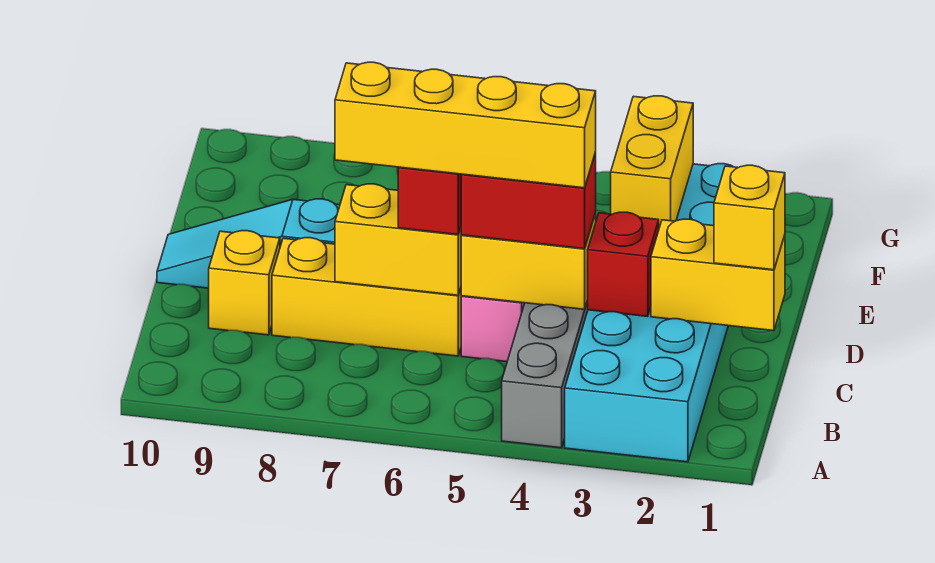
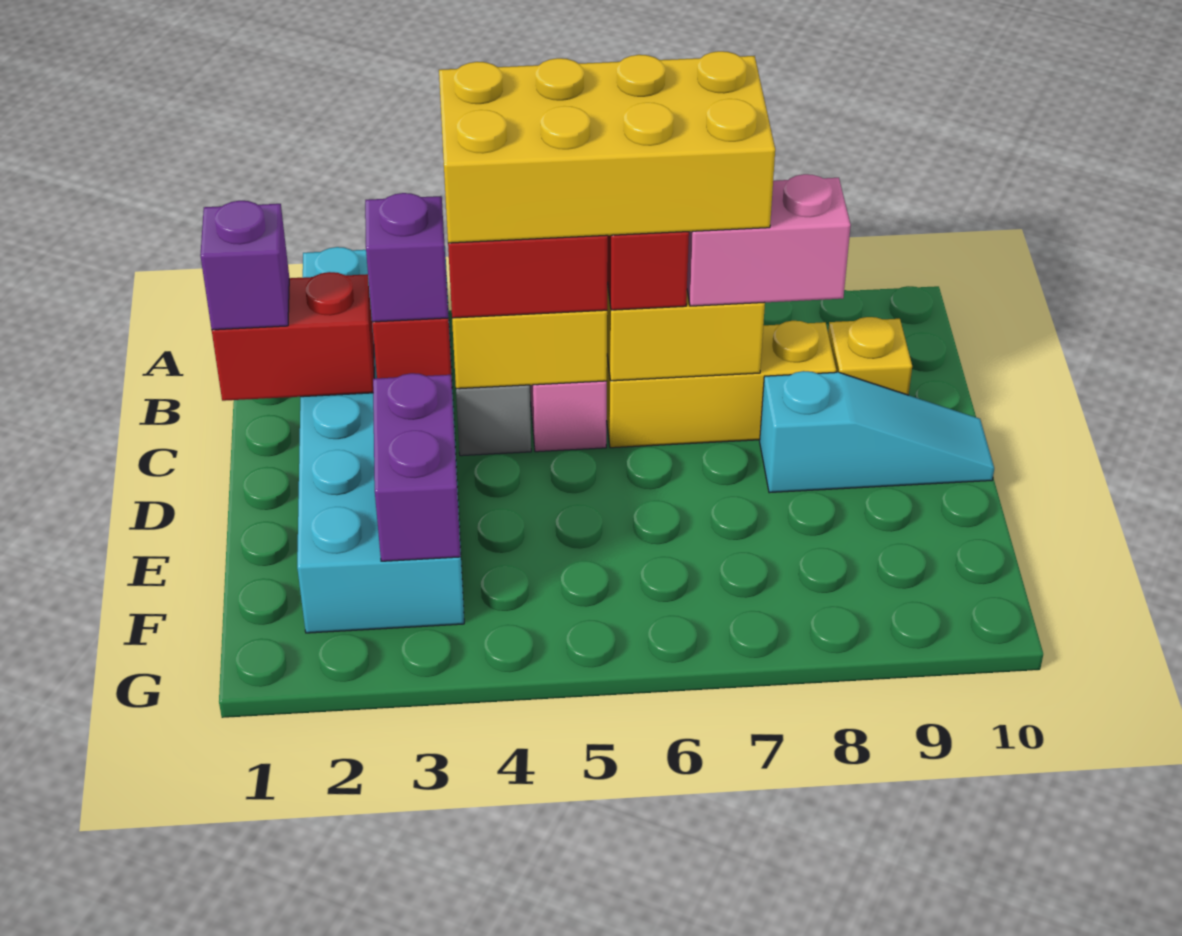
yellow brick C1:C2 level 2 -> red brick C1:C2 level 2
yellow brick C1 level 3 -> purple brick C1 level 3
none -> purple brick C3 level 3
yellow brick C4:C7 level 4 -> yellow brick B4:C7 level 4
none -> pink brick C7:C8 level 3
yellow brick E3:F3 level 2 -> purple brick E3:F3 level 2

